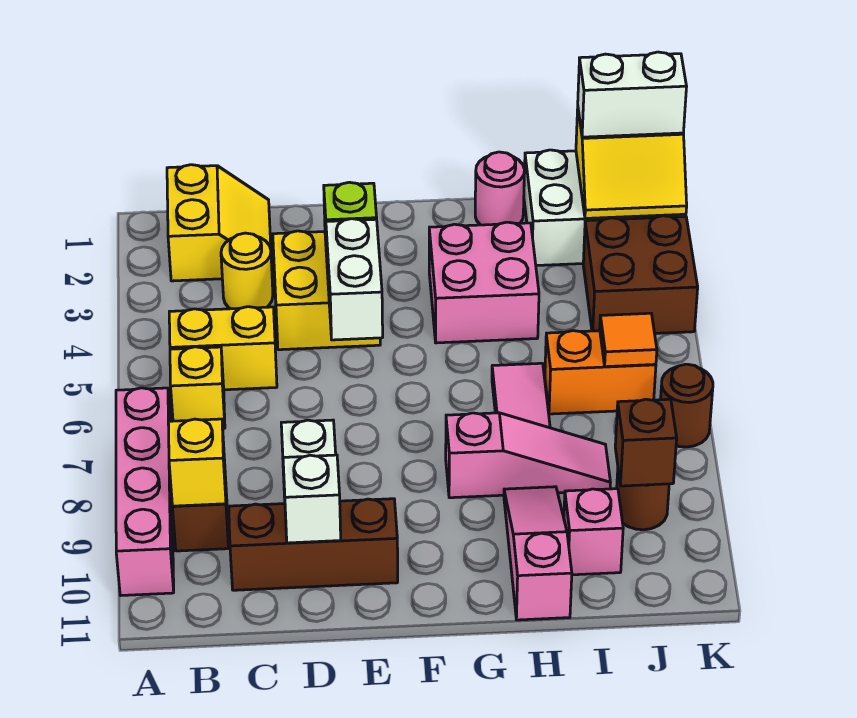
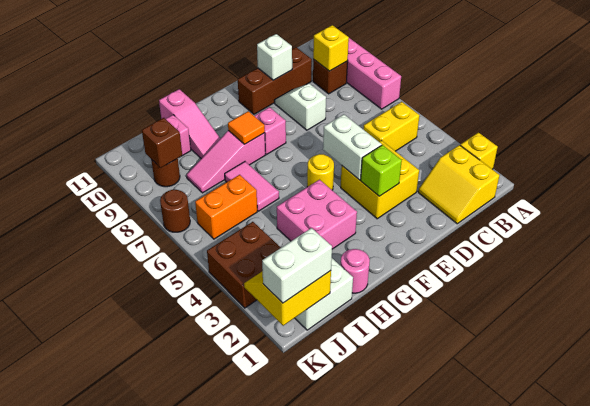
yellow brick B6 level 1 -> yellow brick A2 level 1
yellow round brick C3 level 1 -> yellow round brick F5 level 1
none -> pink brick F8 level 1
orange tile J6 level 2 -> orange tile G8 level 2

